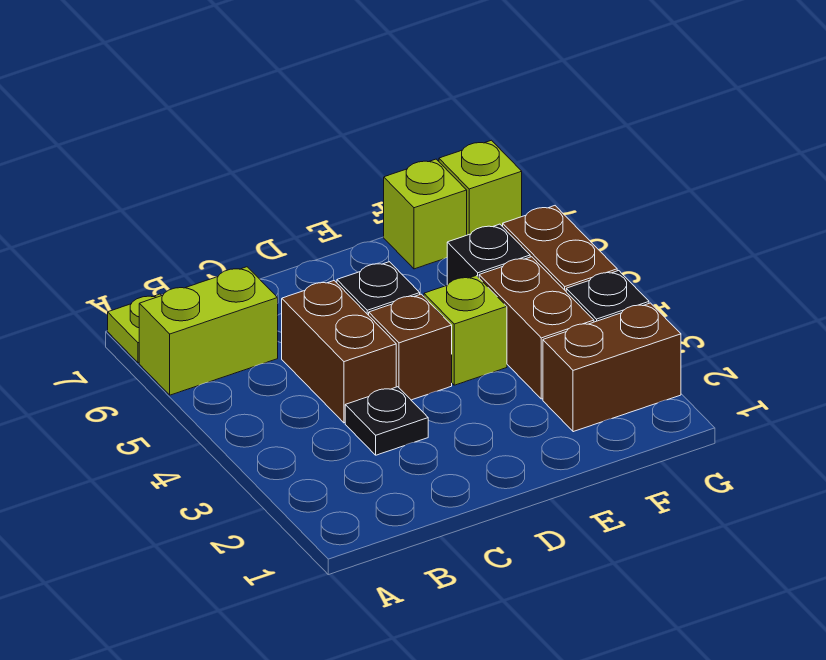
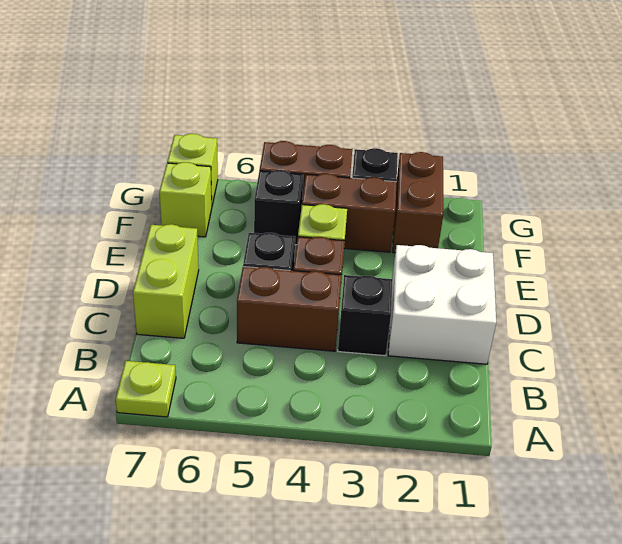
lime brick A6:B6 level 1 -> lime brick C7:D7 level 1
none -> white brick C1:D2 level 1
black plate C3 level 1 -> black brick C3 level 1

